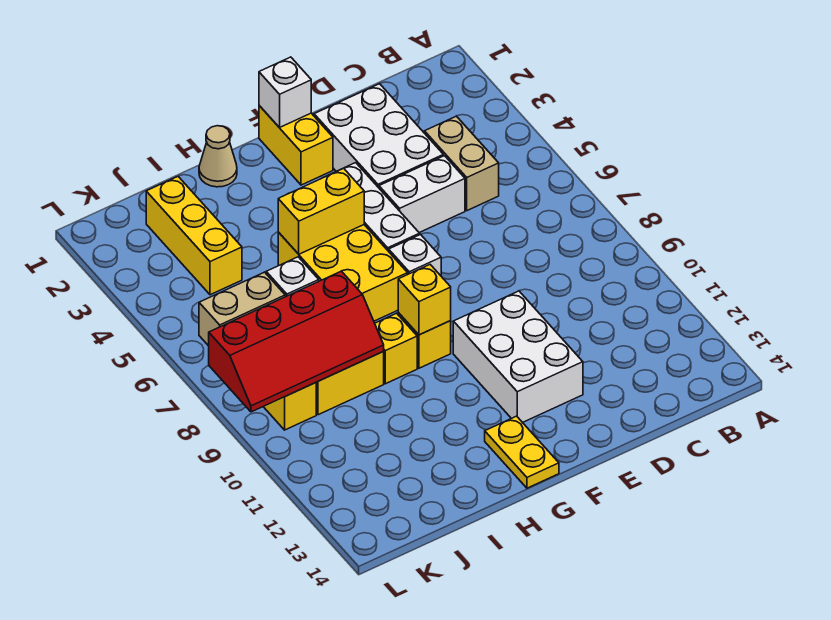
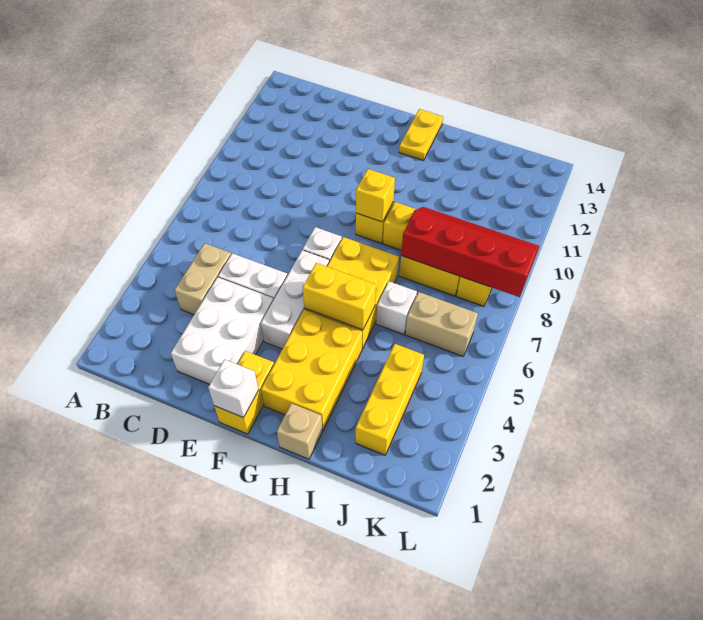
white brick E10:F12 level 1 -> none
none -> yellow brick G2:H4 level 1
tan cone H1 level 1 -> tan brick H1 level 1

